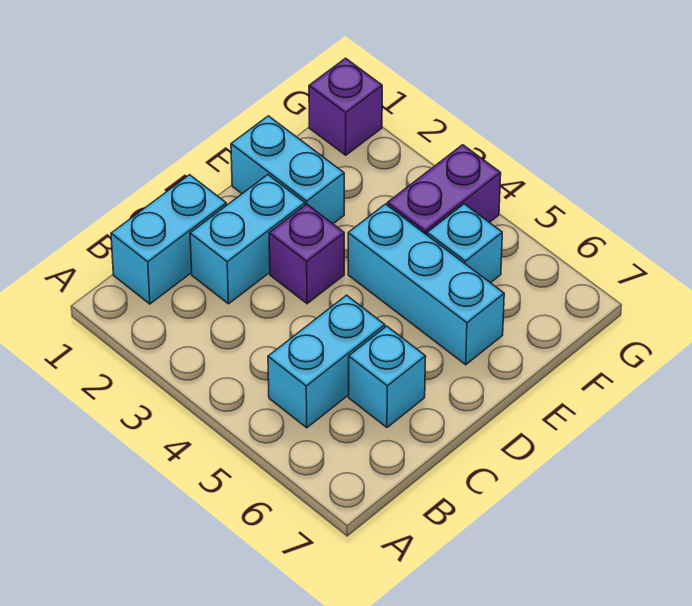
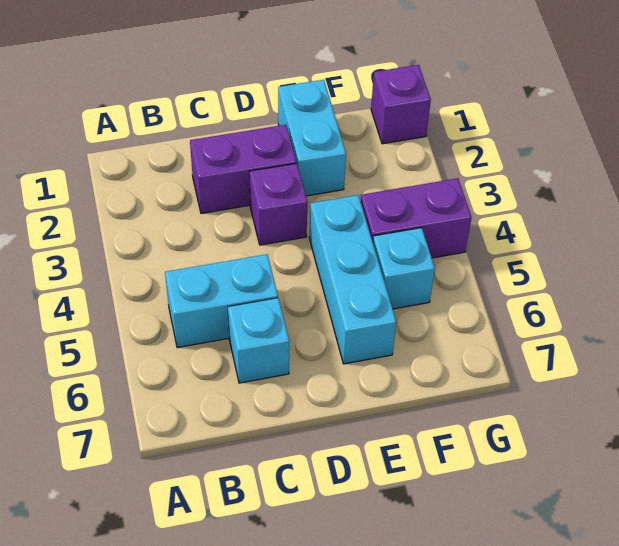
cyan brick B1:C1 level 1 -> none
cyan brick C2:D2 level 1 -> purple brick C2:D2 level 1

